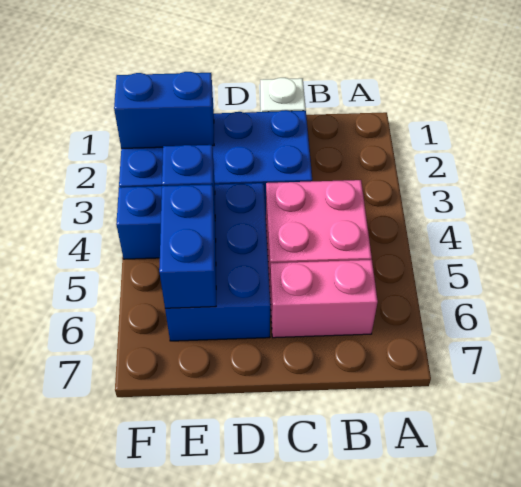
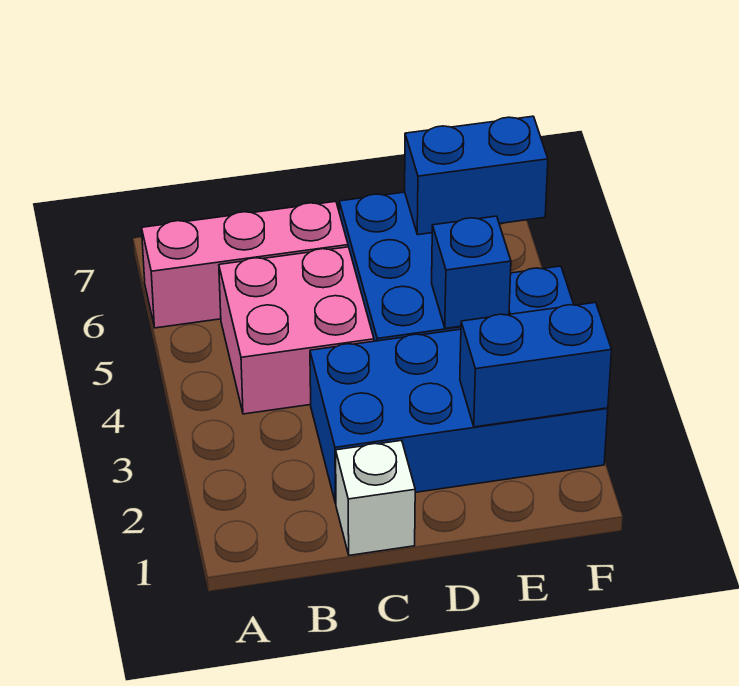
pink brick B6:C6 level 1 -> pink brick A6:C6 level 1
blue brick E5:E6 level 2 -> blue brick E6:F6 level 2

